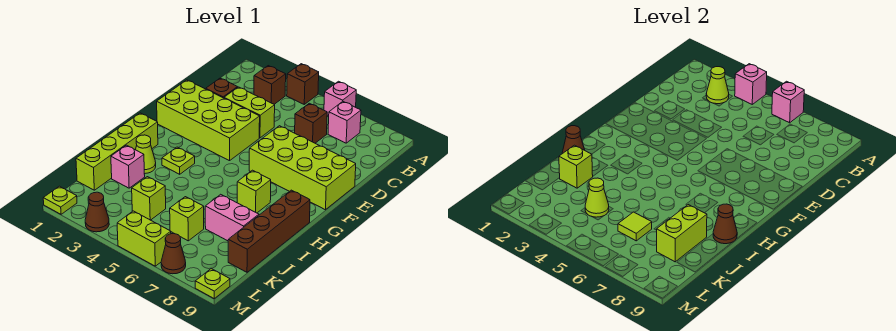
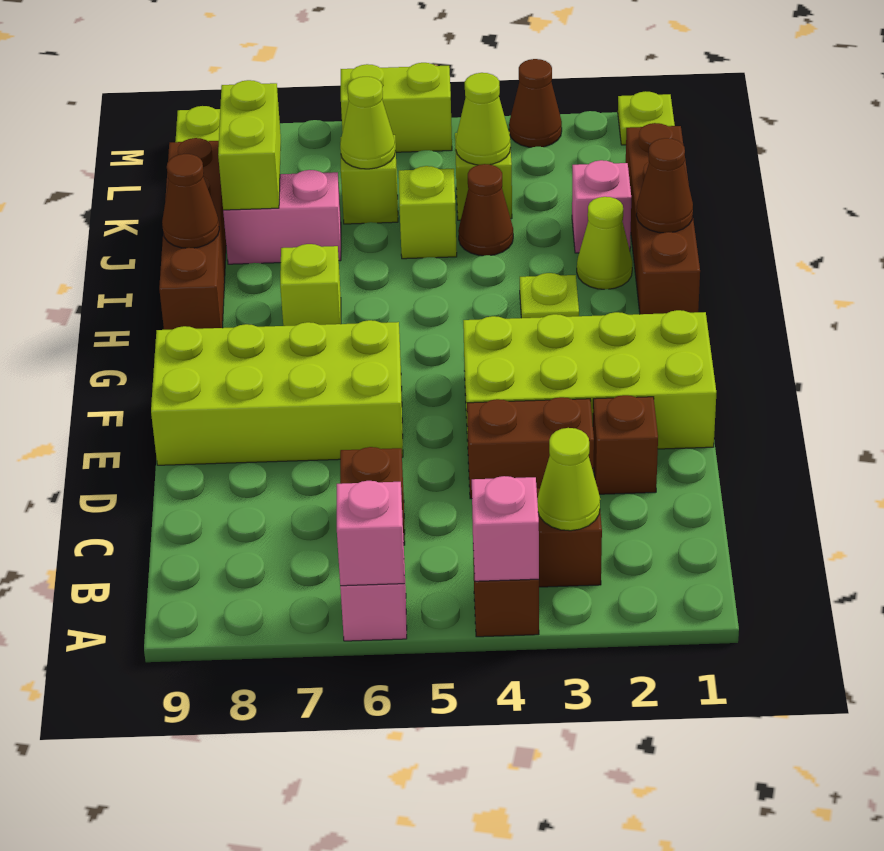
pink brick B7 level 1 -> none
lime brick D3:D4 level 1 -> brown brick D3:D4 level 1
lime brick H1:K1 level 1 -> brown brick H1:K1 level 1
lime brick J2 level 2 -> lime brick J5 level 1
lime tile K6 level 2 -> lime cone K6 level 2
brown cone M7 level 1 -> brown cone J4 level 1

